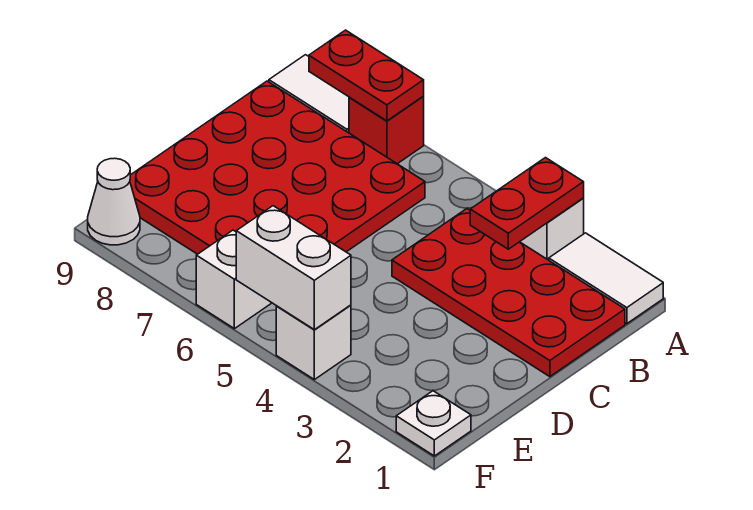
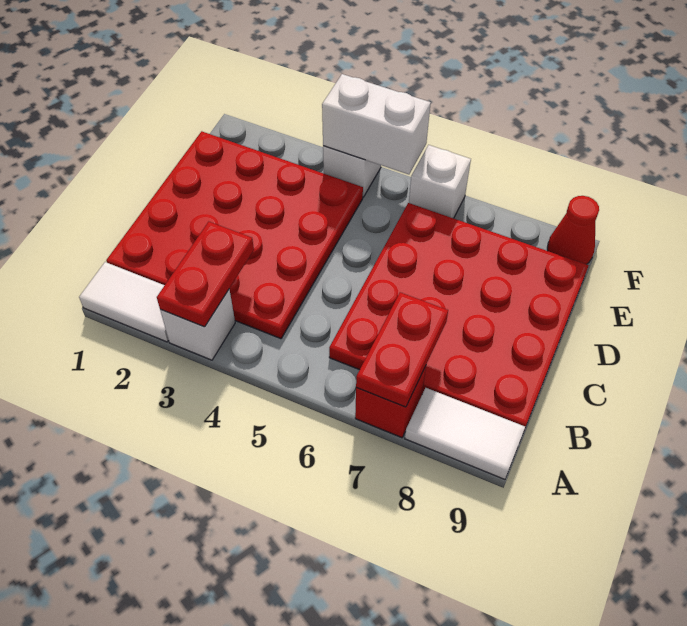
red plate A7:A8 level 2 -> red plate A7:B7 level 2
red plate B1:C4 level 1 -> red plate B1:E4 level 1
white plate F1 level 1 -> none
white cone F9 level 1 -> red cone F9 level 1

